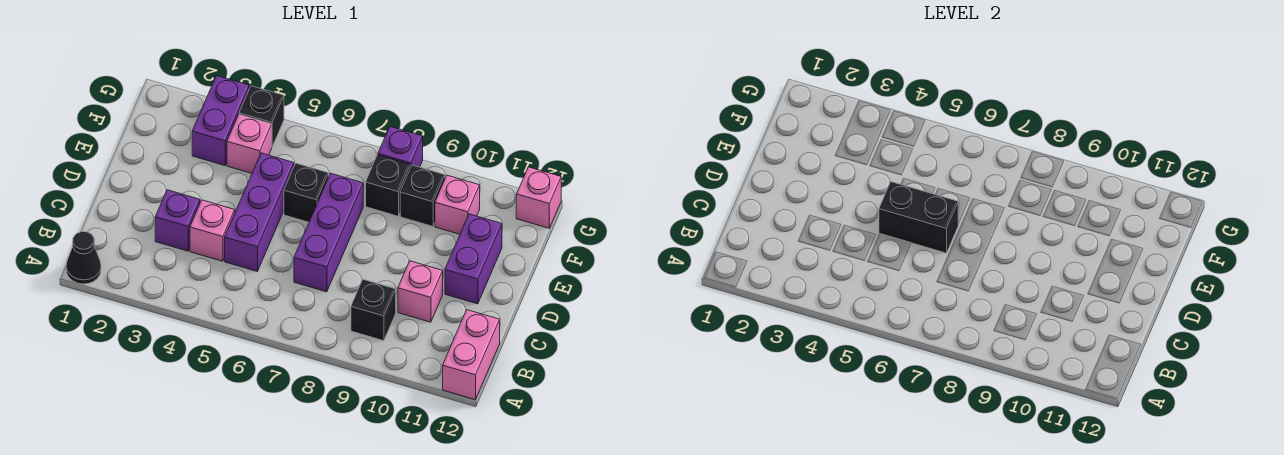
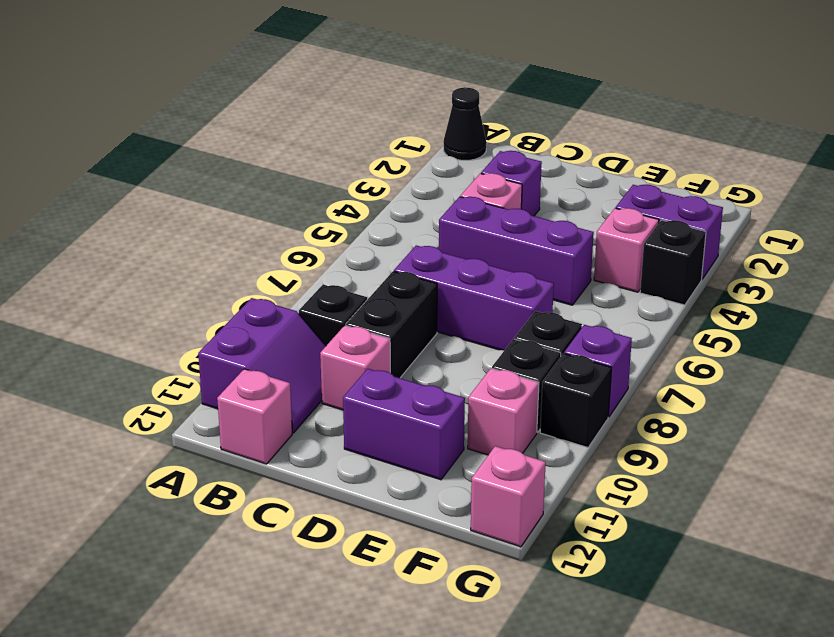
none -> purple slope A10:B11 level 1 top A
pink brick A12:B12 level 1 -> pink brick B12 level 1
black brick D5:D6 level 2 -> black brick C8:C9 level 1
black brick E6 level 1 -> black brick G9 level 1

